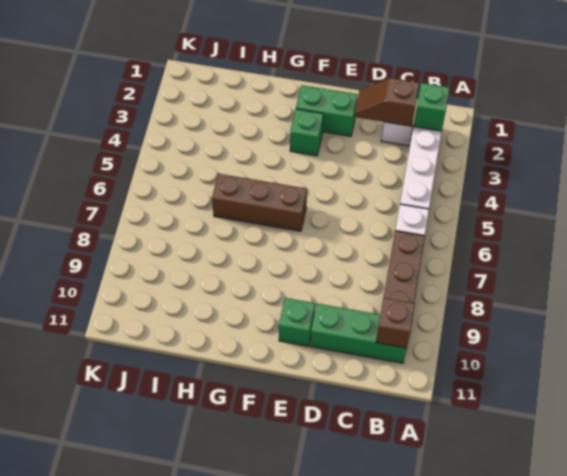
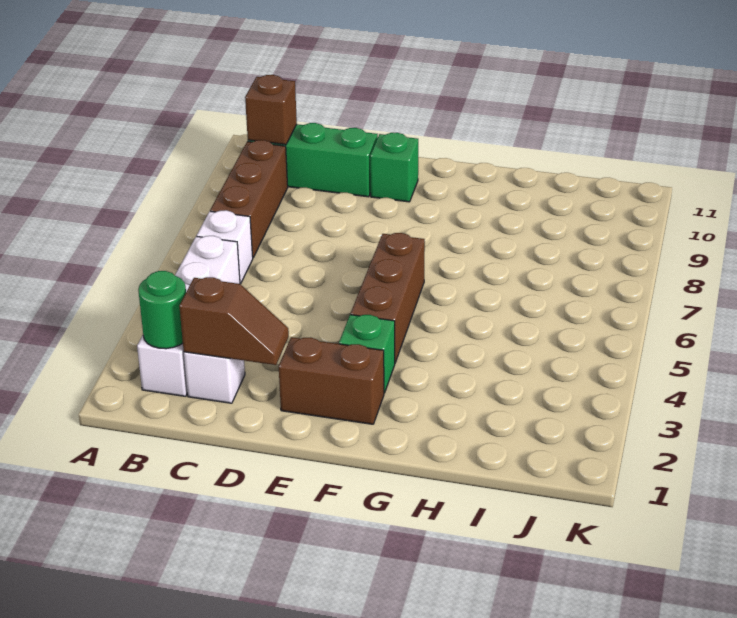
green brick B2 level 2 -> green round brick B2 level 2
green brick E2:F2 level 1 -> brown brick E2:F2 level 1
brown brick F6:H6 level 1 -> brown brick F4:F6 level 1

